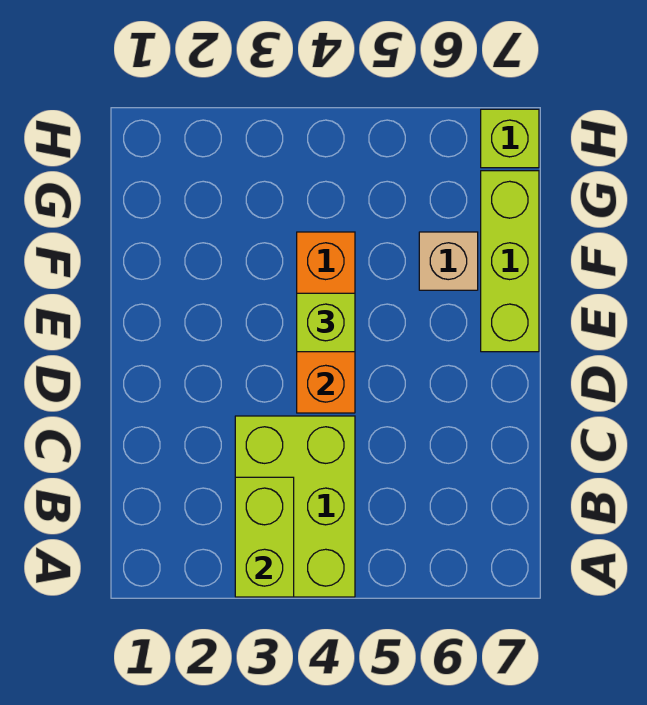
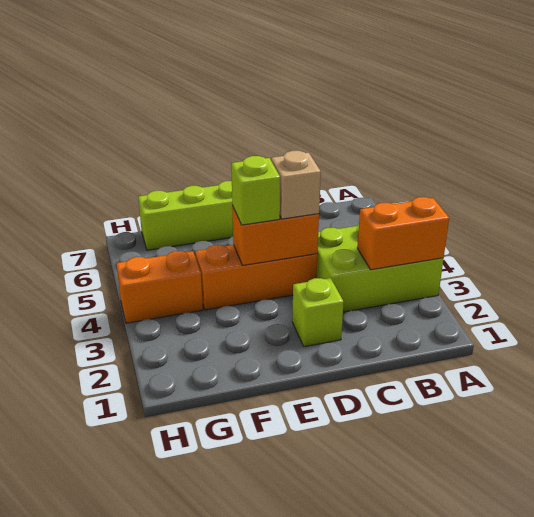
lime brick A3:B3 level 2 -> orange brick A3:B3 level 2
tan brick F6 level 1 -> tan brick D4 level 3
none -> orange brick G4:H4 level 1
lime brick H7 level 1 -> lime brick D2 level 1

